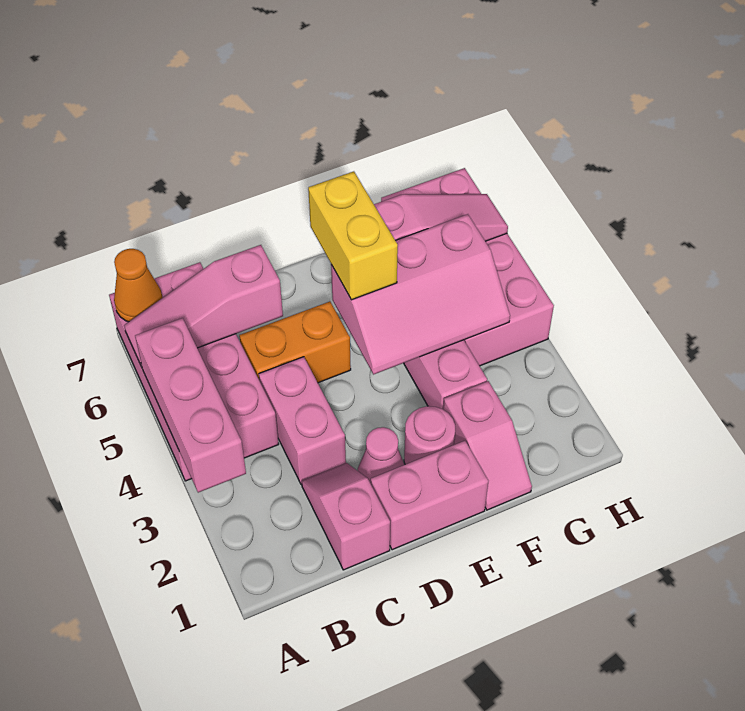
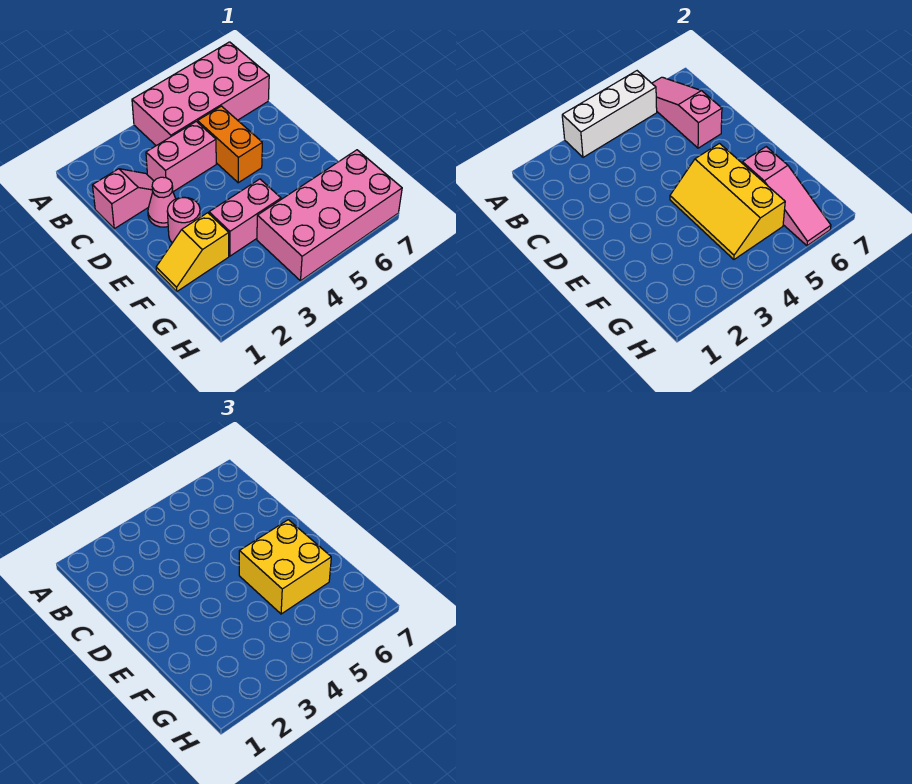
pink brick A3:A5 level 2 -> white brick A3:A5 level 2
orange cone A7 level 2 -> none
pink brick D1:E1 level 1 -> none
pink slope E4:G5 level 2 top 5 -> yellow slope E4:G5 level 2 top 5
yellow brick E5:E6 level 3 -> yellow brick E5:F6 level 3
pink slope F1:F2 level 1 top 2 -> yellow slope F1:F2 level 1 top 2

